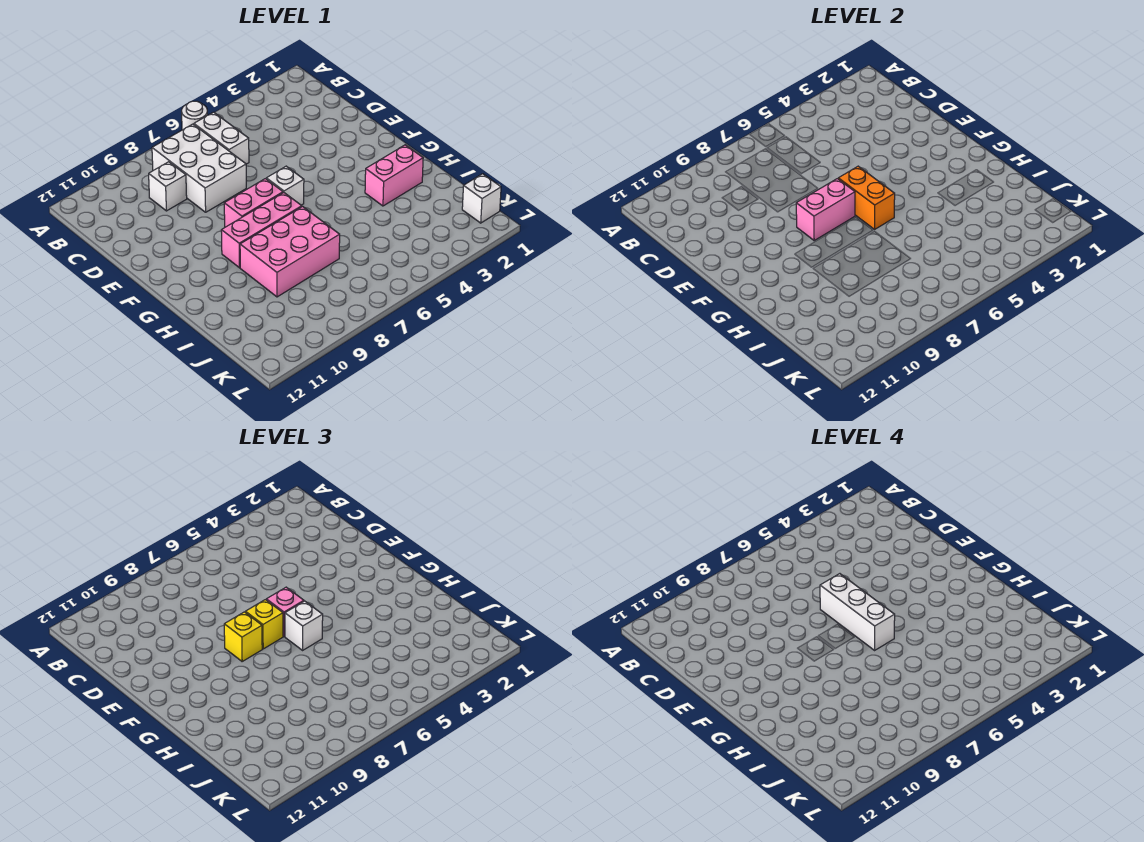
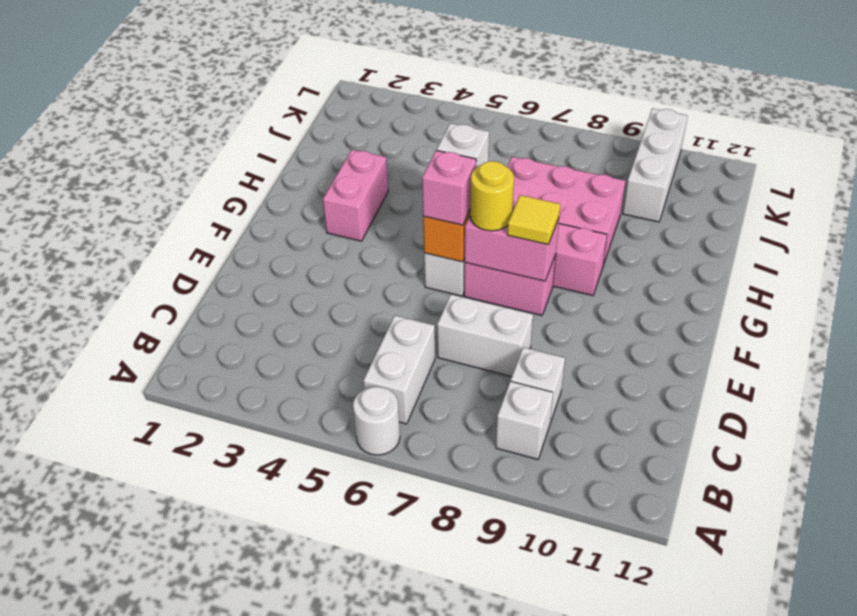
white brick B7:D8 level 1 -> white brick D7:D8 level 1
white brick E6:G6 level 4 -> white brick J10:L10 level 1
yellow brick F7 level 3 -> yellow round brick F7 level 3
yellow brick F8 level 3 -> yellow tile F8 level 3
pink brick H2:H3 level 1 -> pink brick G3:H3 level 1
white brick K1 level 1 -> white brick B9 level 1

